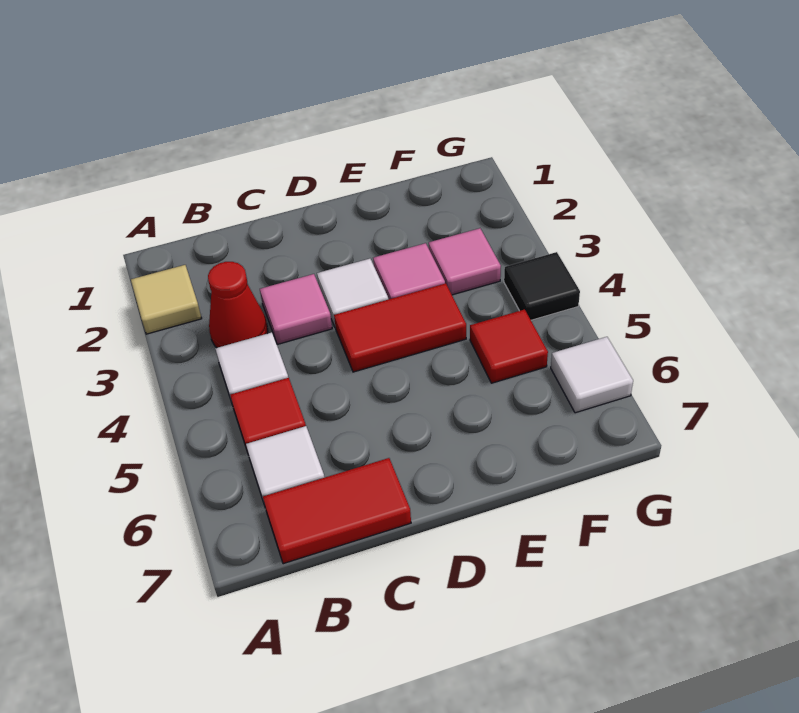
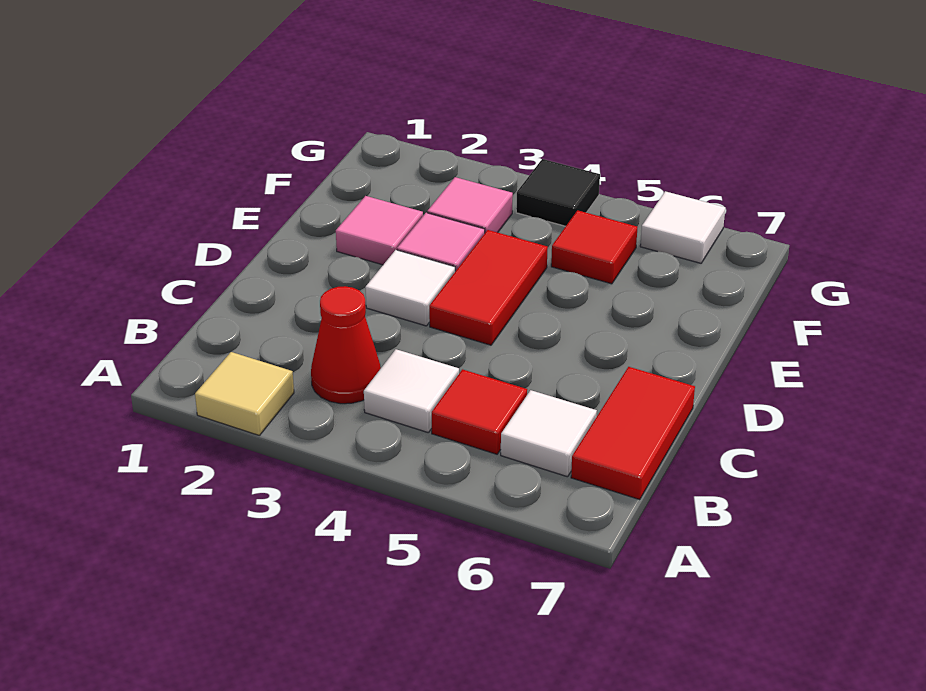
pink tile C3 level 1 -> pink tile E2 level 1

